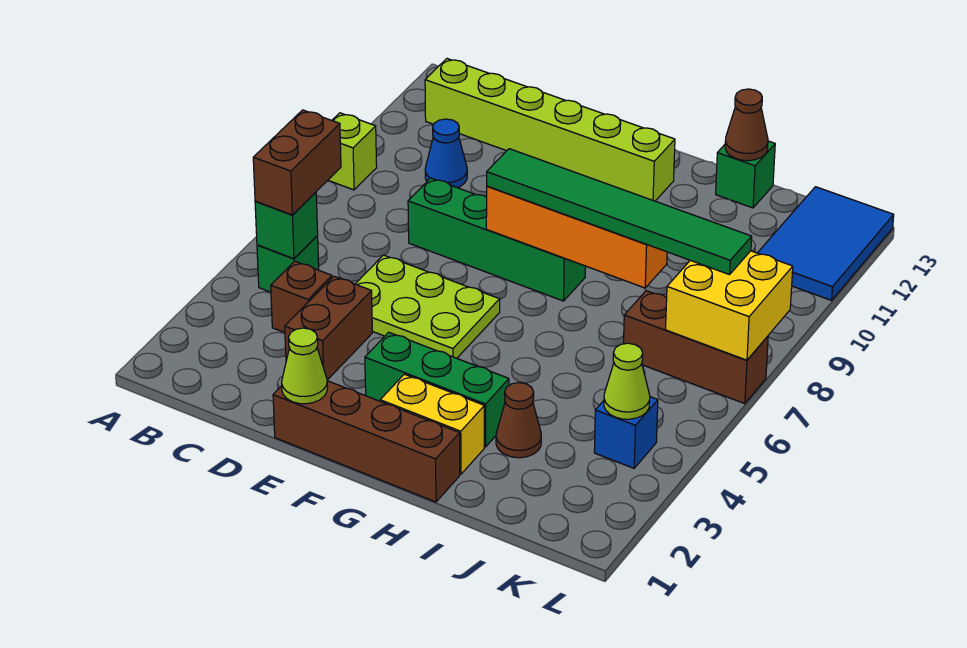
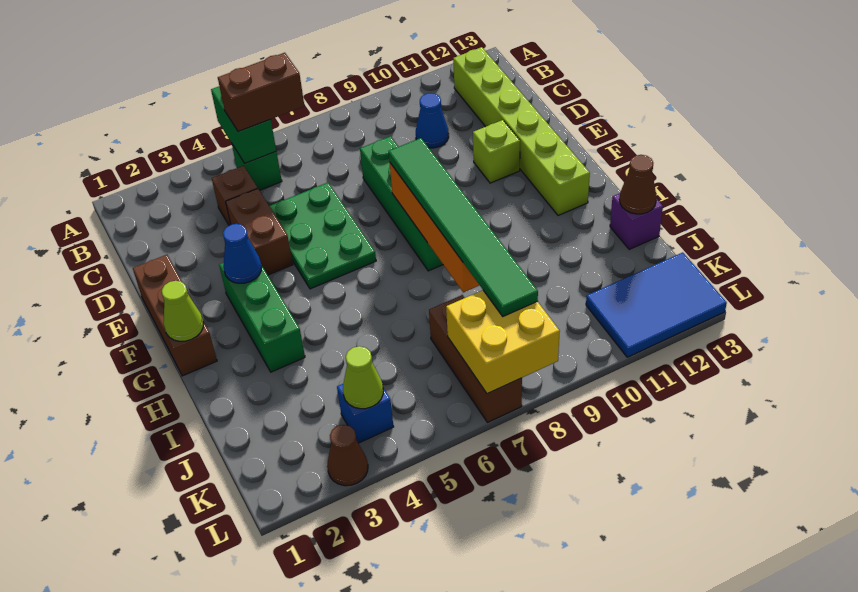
lime brick A9 level 1 -> lime brick E11 level 1
green brick B5 level 2 -> green brick A5:B5 level 2
brown brick D3:D4 level 1 -> brown brick D4:E4 level 1
lime plate D5:F6 level 1 -> green plate D5:F6 level 1
brown brick E1:H1 level 1 -> brown brick E1:G1 level 1
lime cone E1 level 2 -> lime cone G1 level 2
none -> blue cone F3 level 2
yellow brick G2:H2 level 1 -> none
brown cone I3 level 1 -> brown cone L3 level 1
green brick I13 level 1 -> purple brick I13 level 1

